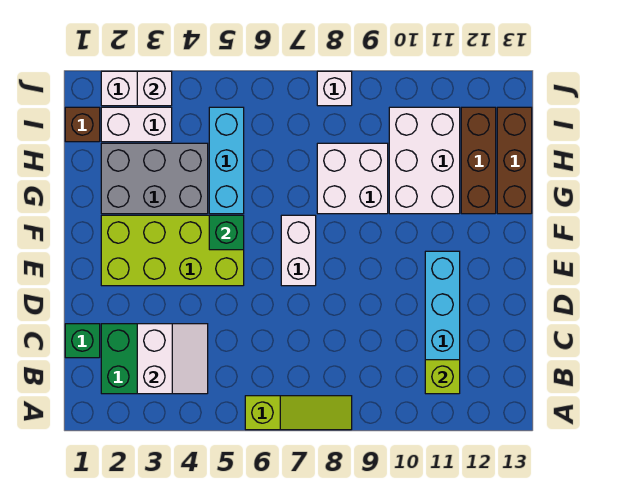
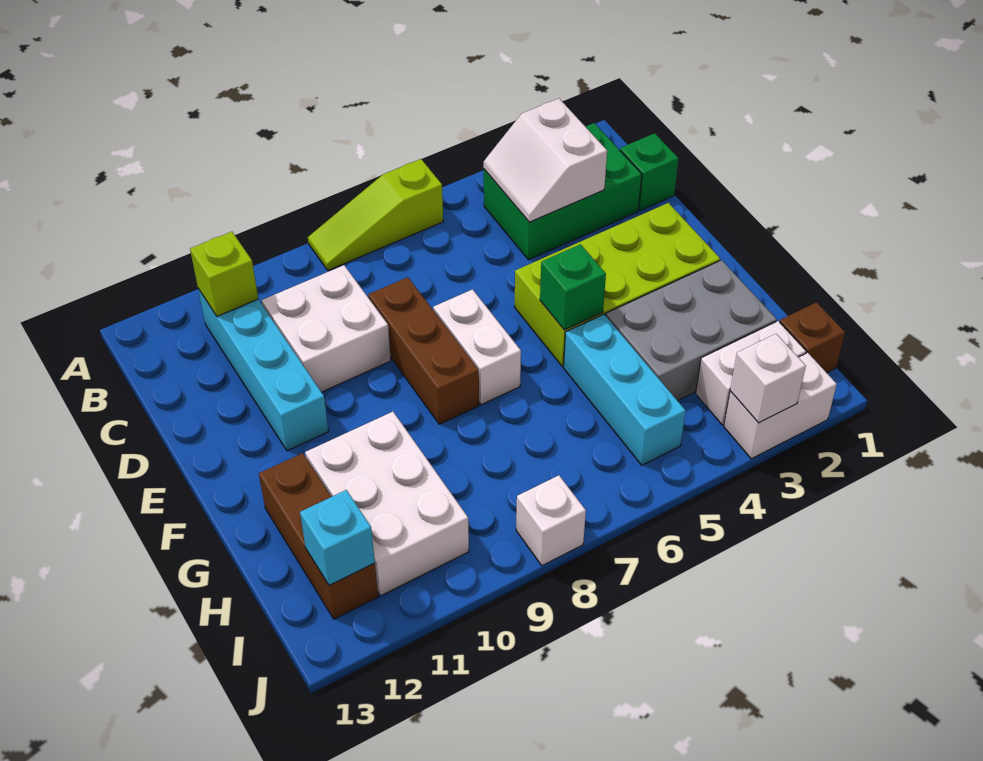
white brick G8:H9 level 1 -> white brick C9:D10 level 1
brown brick G13:I13 level 1 -> brown brick D8:F8 level 1
none -> cyan brick I12 level 2

